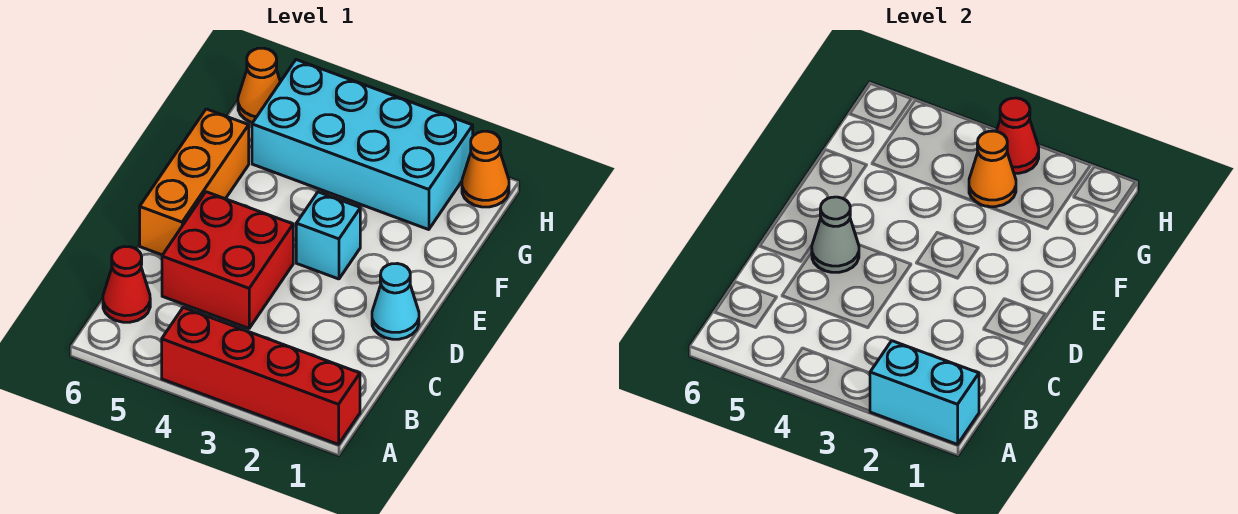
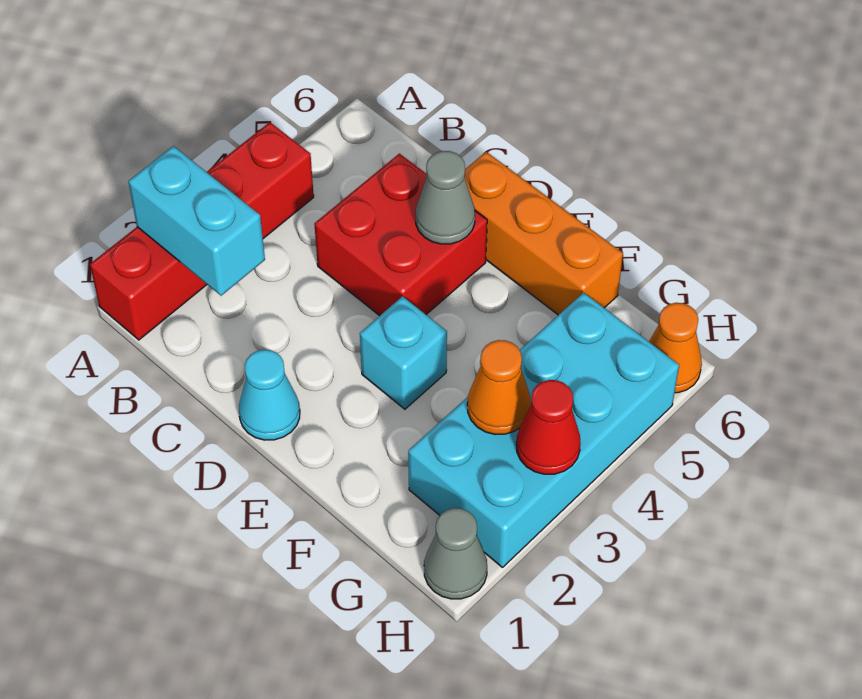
cyan brick A1:A2 level 2 -> cyan brick A2:B2 level 2
red cone B6 level 1 -> none
orange cone H1 level 1 -> grey cone H1 level 1

